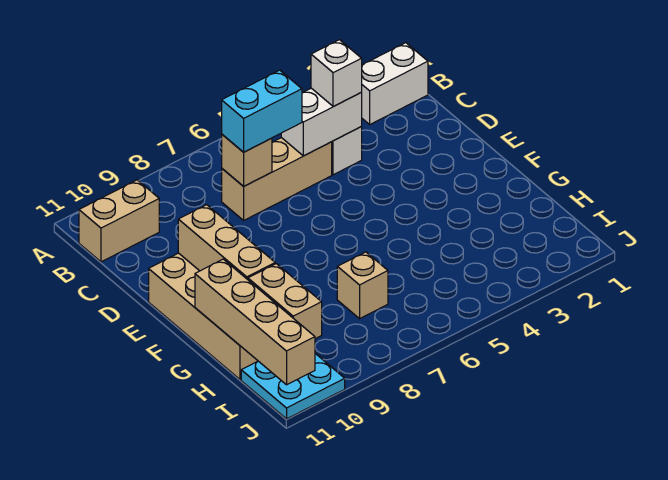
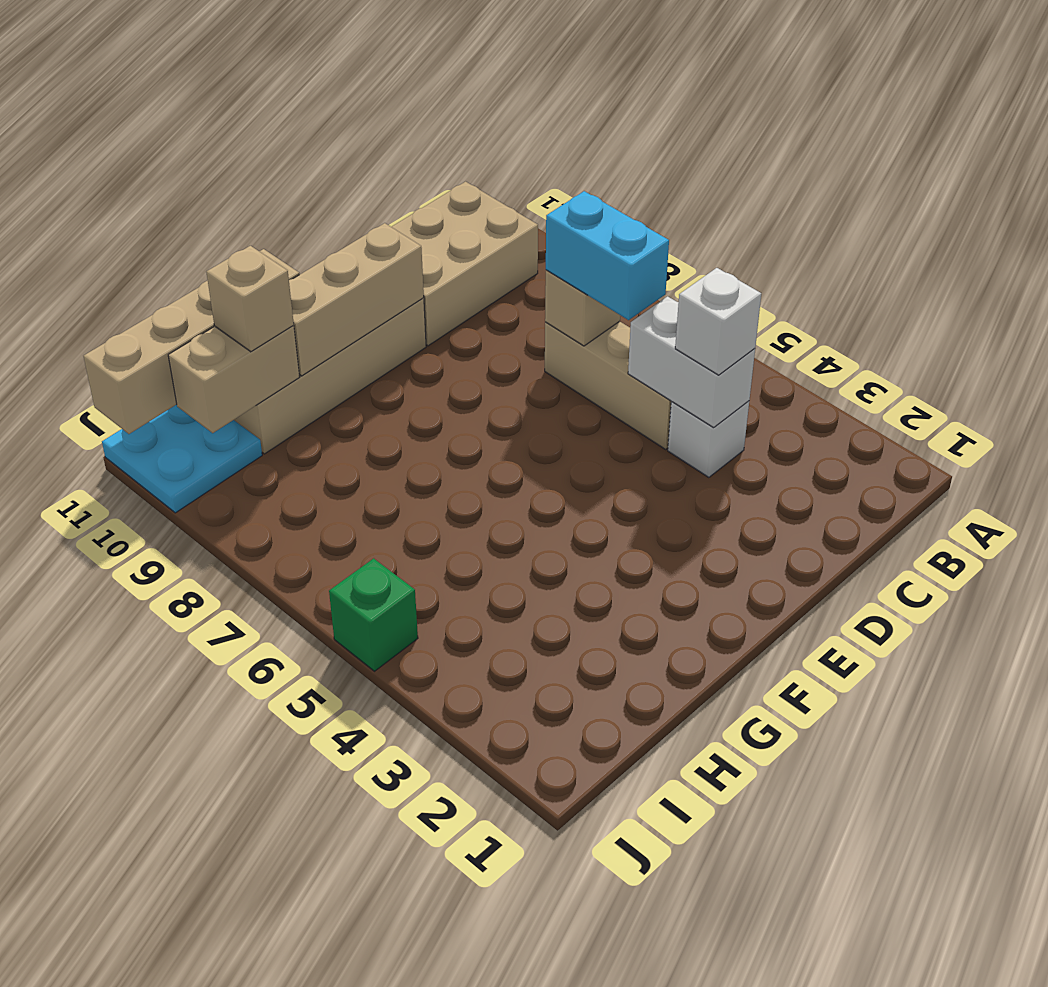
white brick B1:B2 level 1 -> none
tan brick B10:B11 level 1 -> tan brick B10:D11 level 1
tan brick H7 level 1 -> tan brick H10 level 3
none -> green brick J5 level 1

